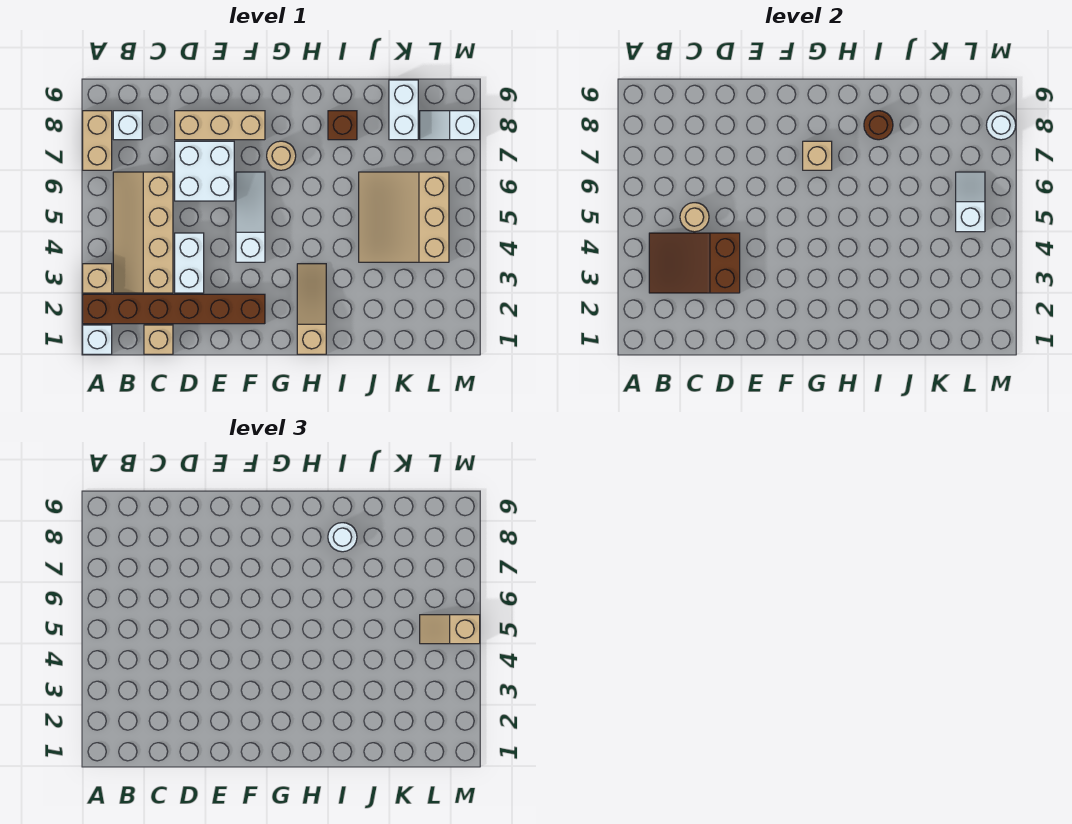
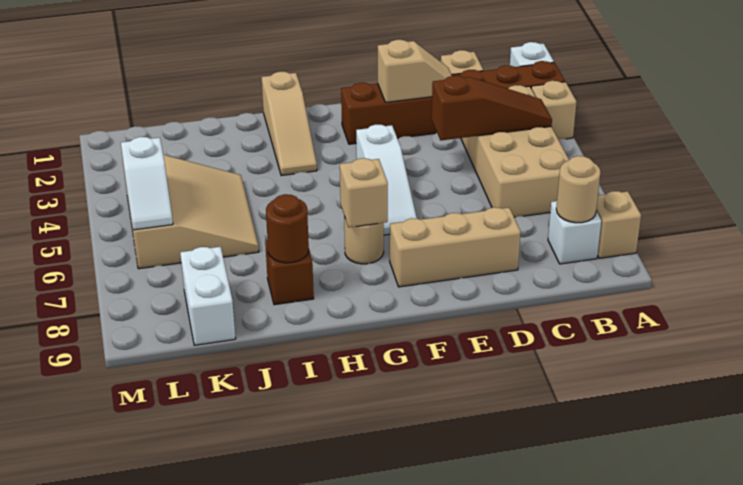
tan brick A7:A8 level 1 -> tan brick A8 level 1
tan slope B3:C6 level 1 top C -> tan brick B3:C6 level 1
brown slope B3:D4 level 2 top D -> brown slope B4:D4 level 2 top D
tan round brick C5 level 2 -> tan round brick B8 level 2
white brick D3:D4 level 1 -> none
white brick D6:E7 level 1 -> none
white round brick I8 level 3 -> none
tan slope L5:M5 level 3 top M -> tan slope D2:E2 level 2 top E
white slope L8:M8 level 1 top M -> none
white round brick M8 level 2 -> none

